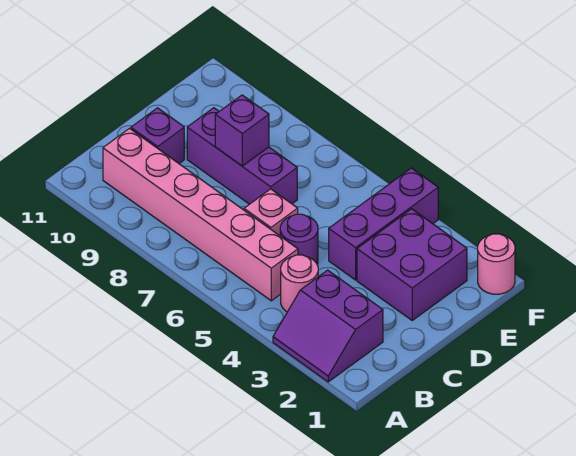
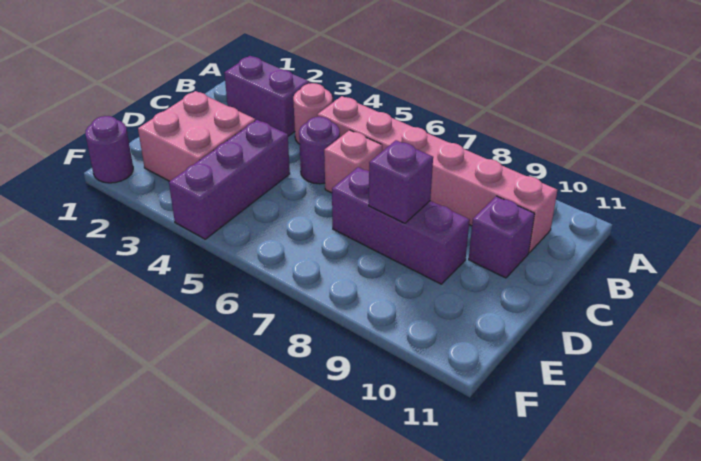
purple brick D2:E3 level 1 -> pink brick D2:E3 level 1
pink round brick F1 level 1 -> purple round brick F1 level 1

